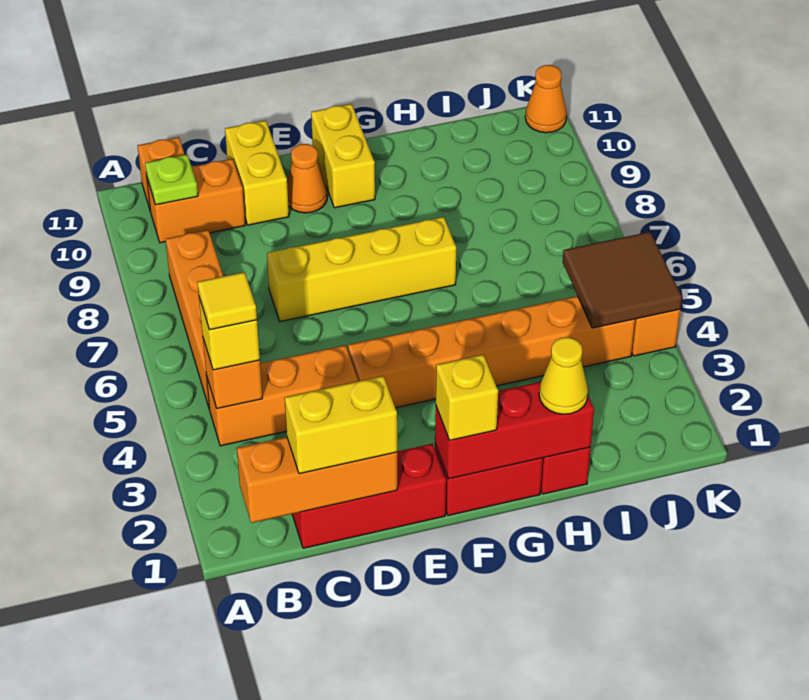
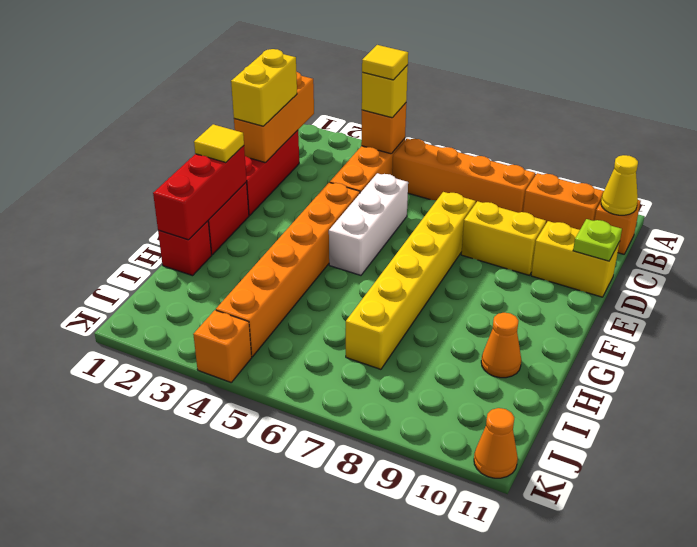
orange brick B10:C10 level 1 -> orange brick B9:B10 level 1
lime plate B10 level 2 -> lime plate D11 level 2
none -> white brick D5:F5 level 1
yellow brick D7:G7 level 1 -> yellow brick D7:I7 level 1
orange cone E10 level 1 -> orange cone H10 level 1
yellow brick F1 level 3 -> yellow tile F1 level 3
yellow brick F10:F11 level 1 -> yellow brick D8:D9 level 1
yellow cone H1 level 3 -> yellow cone B11 level 2
brown tile J4:K5 level 2 -> none

